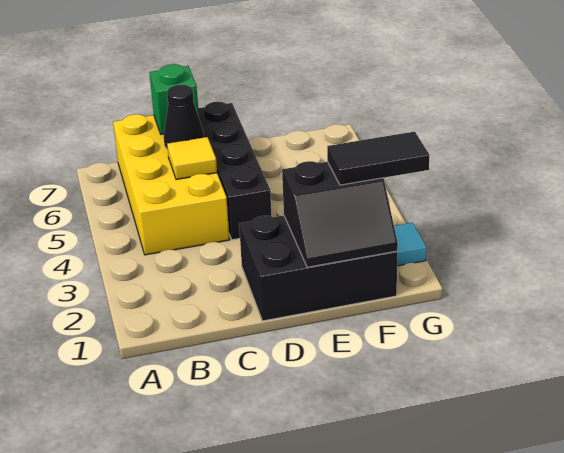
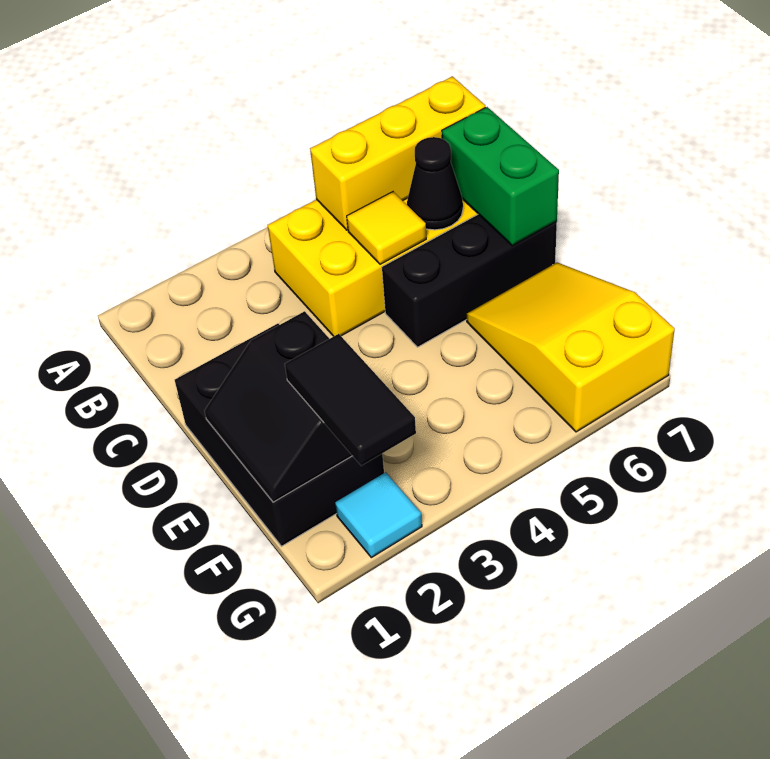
none -> yellow brick B5:B7 level 2
green brick C7 level 2 -> green brick C7:D7 level 2
black brick D4:D7 level 1 -> black brick D5:D7 level 1
none -> yellow slope E6:G7 level 1 top G

